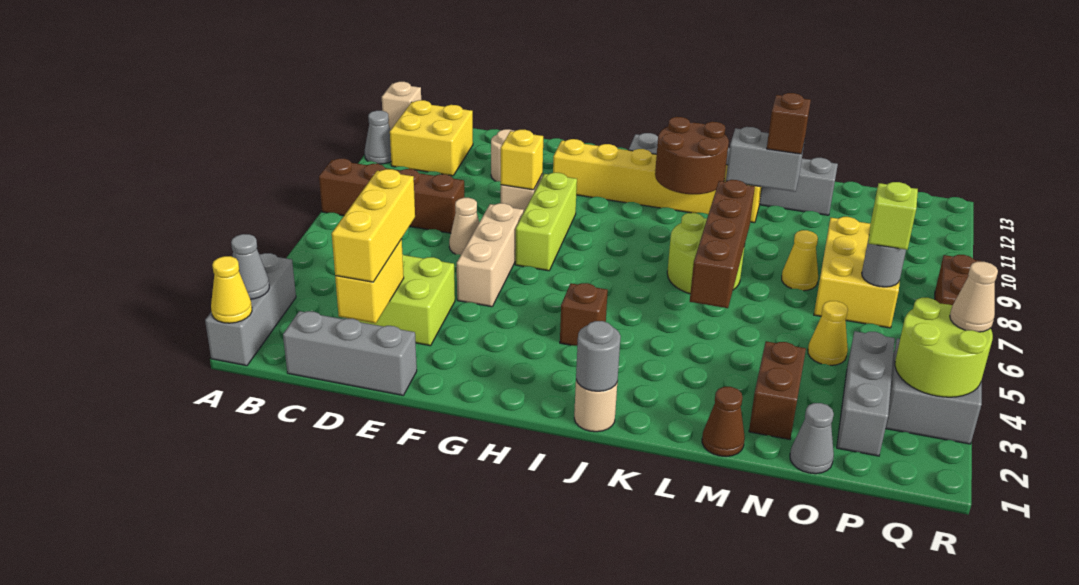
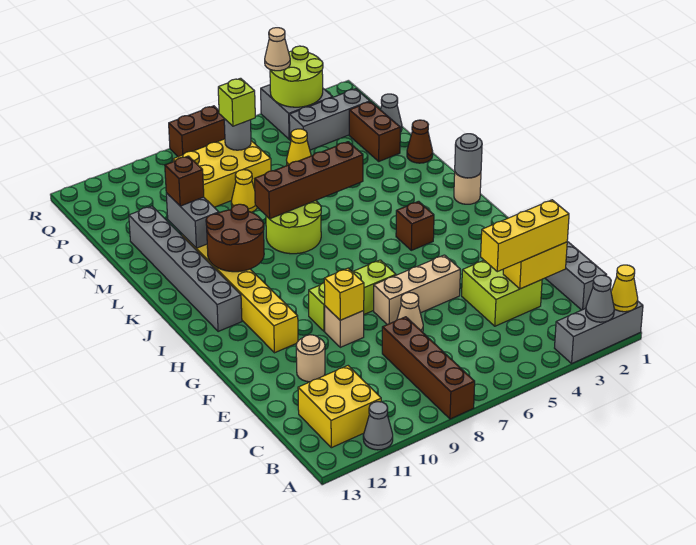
tan brick A13 level 1 -> none
brown brick N2:N3 level 1 -> brown brick N2:O2 level 1

